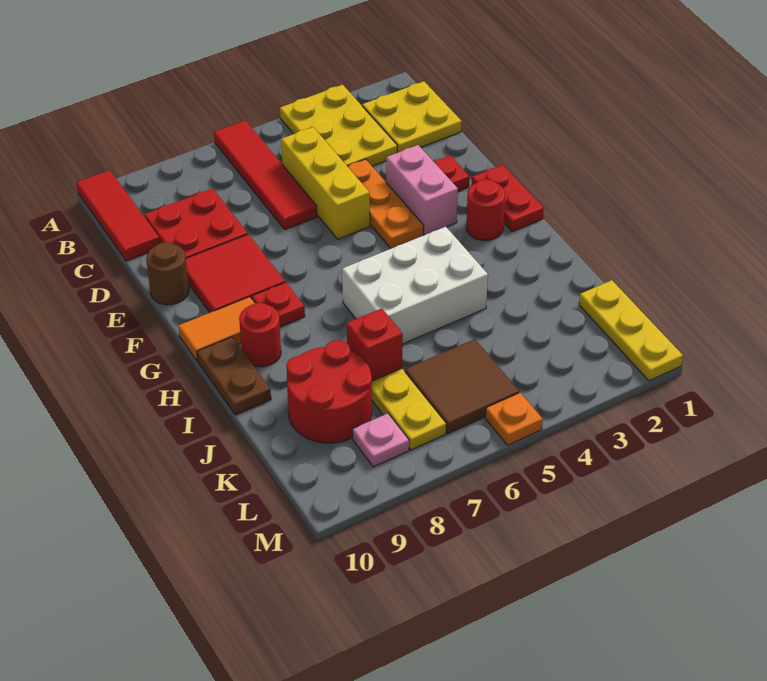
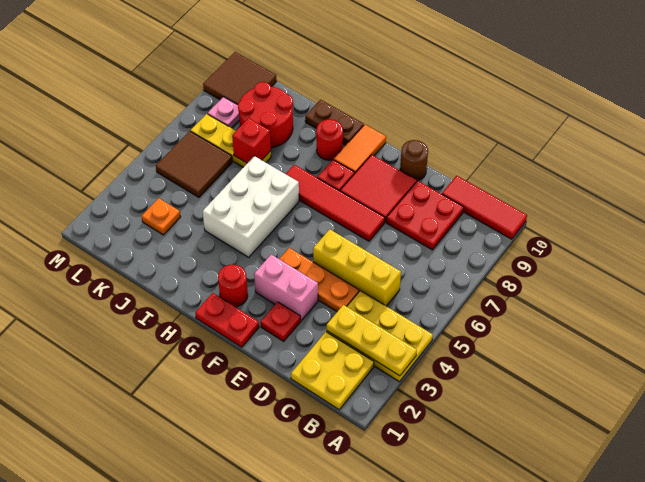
red tile A6:D6 level 1 -> red tile E7:H7 level 1
yellow plate K1:M1 level 1 -> yellow plate A3:C3 level 2
none -> brown tile L9:M10 level 1
orange plate M5 level 1 -> orange plate K3 level 1

